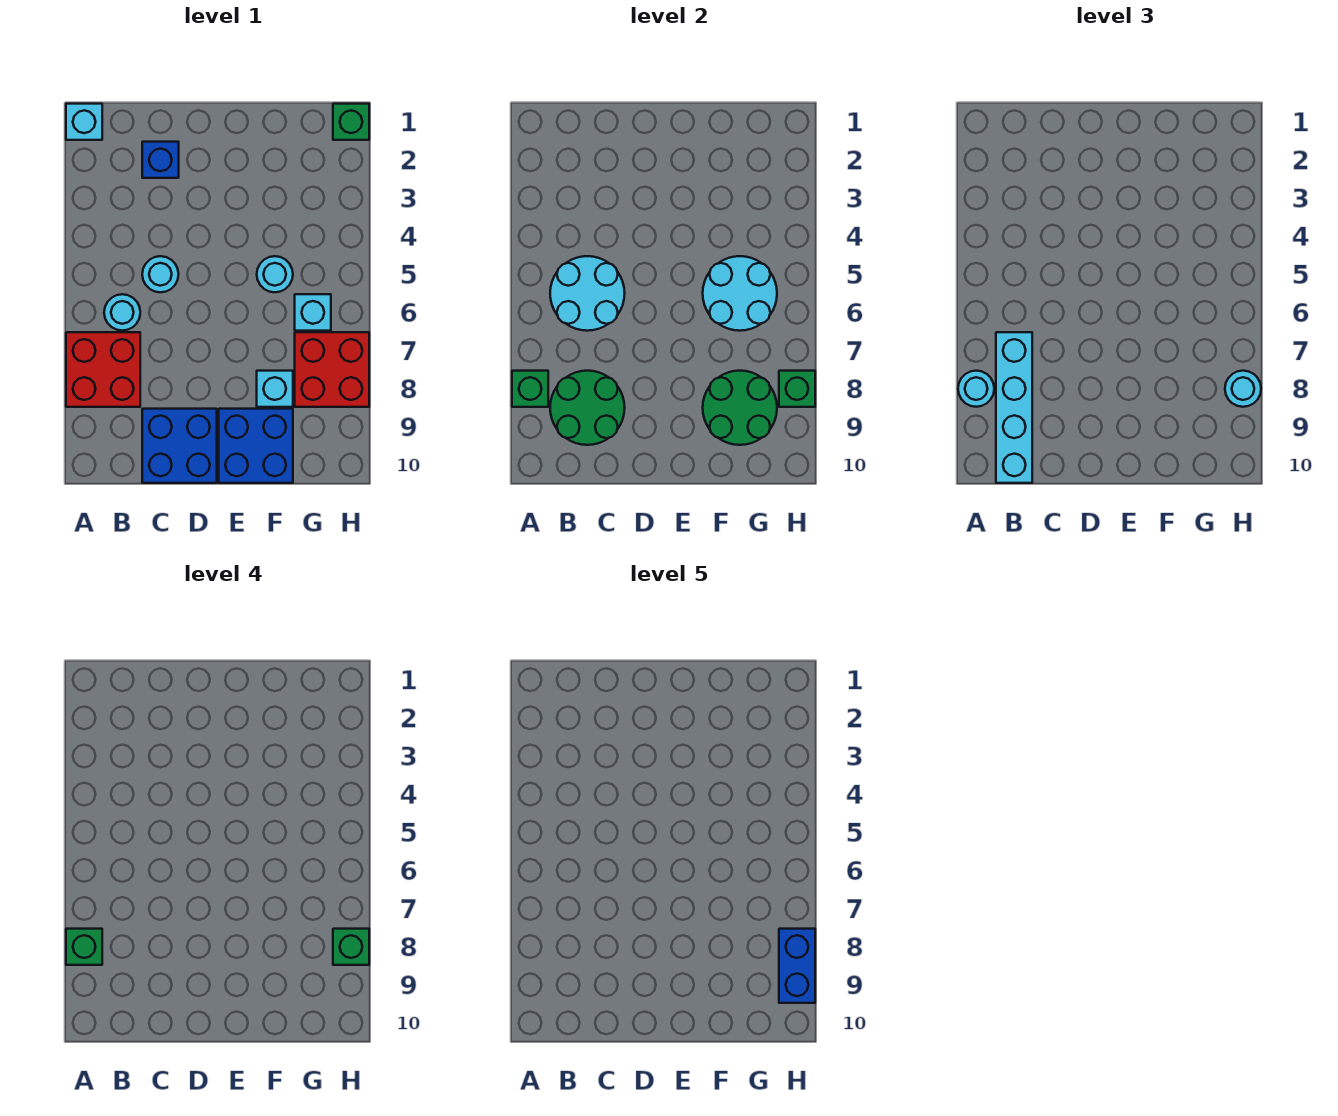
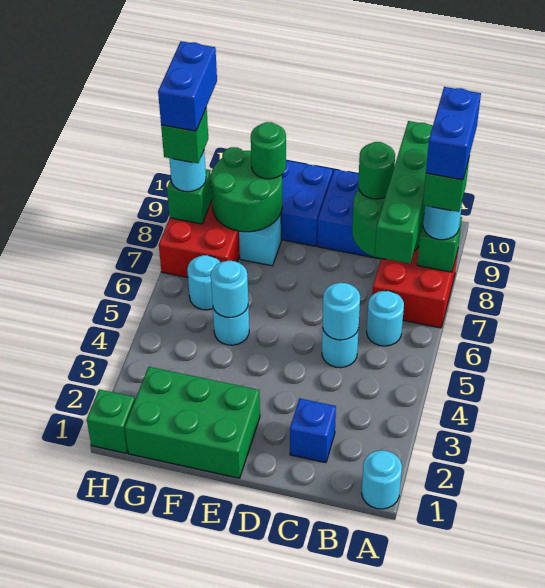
cyan brick A1 level 1 -> cyan round brick A1 level 1
none -> blue brick A8:A9 level 5
cyan round brick B5:C6 level 2 -> cyan round brick C5 level 2
cyan brick B7:B10 level 3 -> green brick B7:B10 level 3
none -> green round brick C9 level 3
none -> green brick E1:G2 level 1
cyan round brick F5:G6 level 2 -> cyan round brick F5 level 2
none -> green round brick F9 level 3
cyan brick G6 level 1 -> cyan round brick G6 level 1

